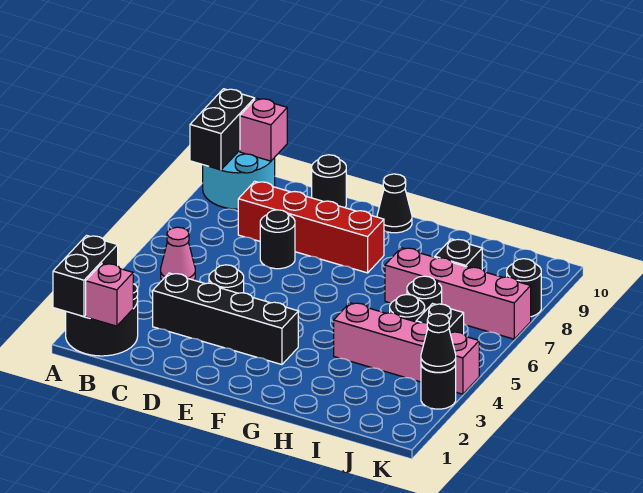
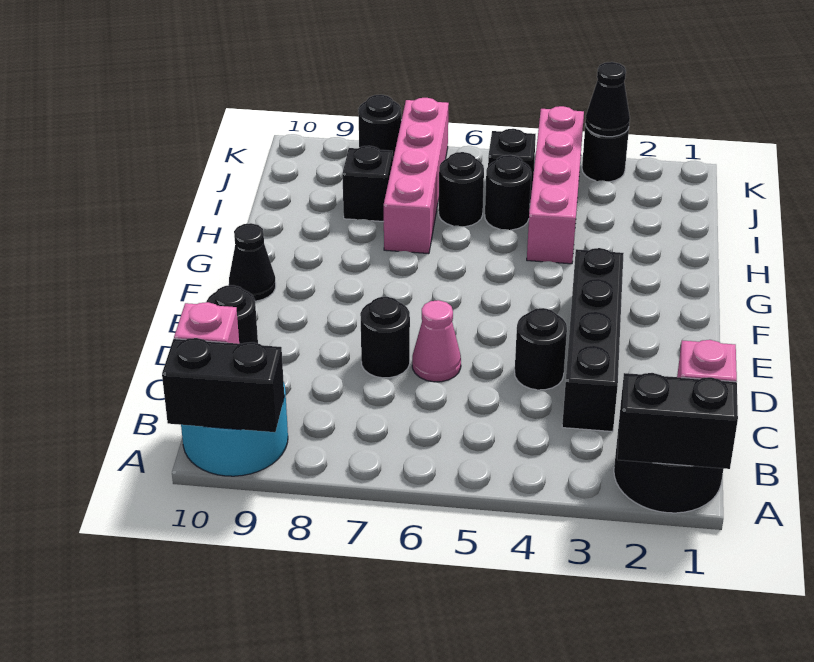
pink cone B5 level 1 -> pink cone D6 level 1
red brick C8:F8 level 1 -> none

